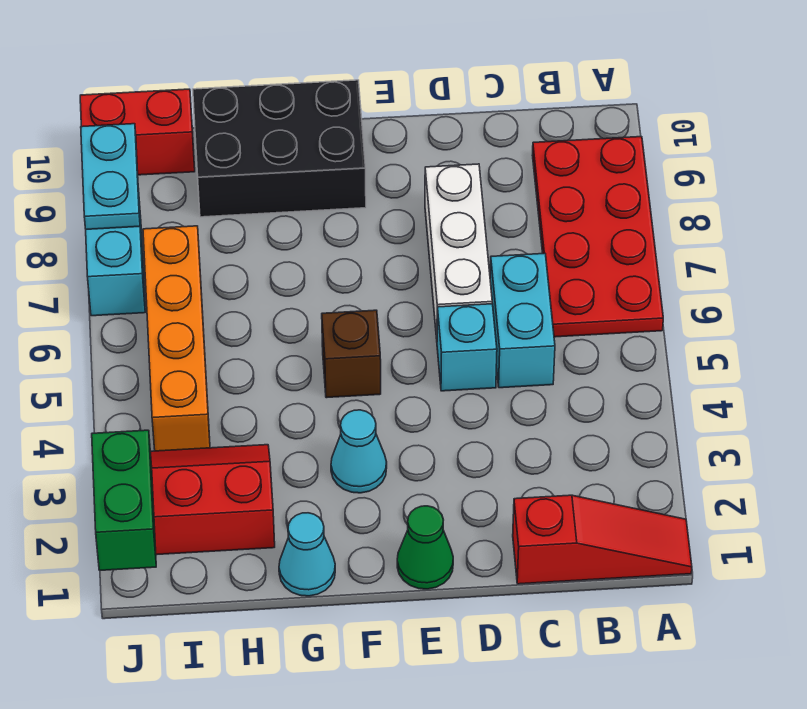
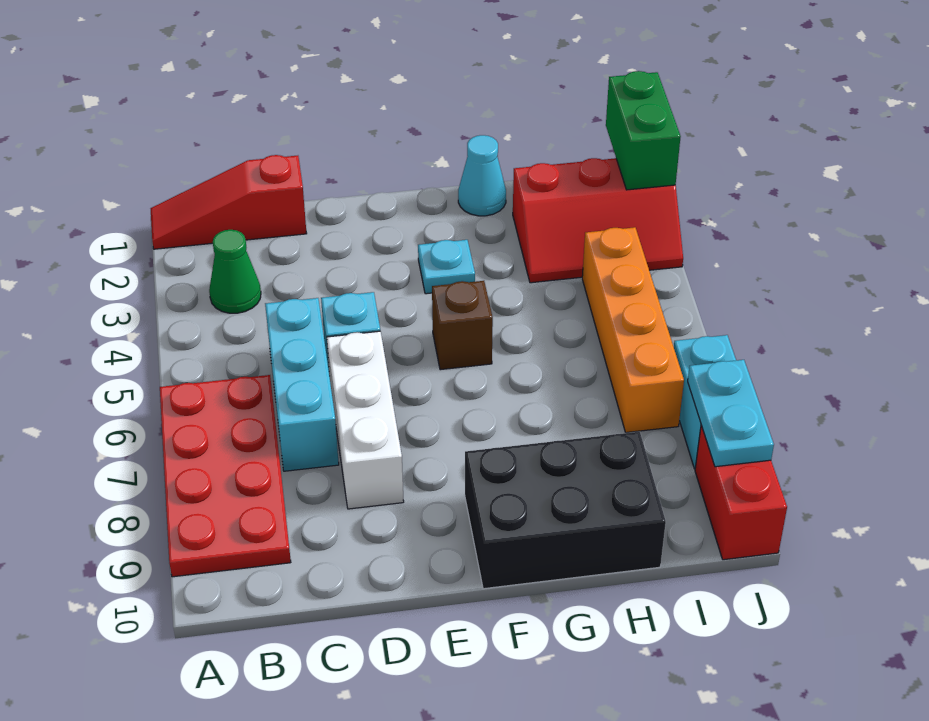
cyan brick C5:C6 level 1 -> cyan brick C5:C7 level 1
green cone E1 level 1 -> green cone B3 level 1
cyan cone F3 level 1 -> cyan plate F3 level 1
red brick I10:J10 level 1 -> red brick J9:J10 level 1

